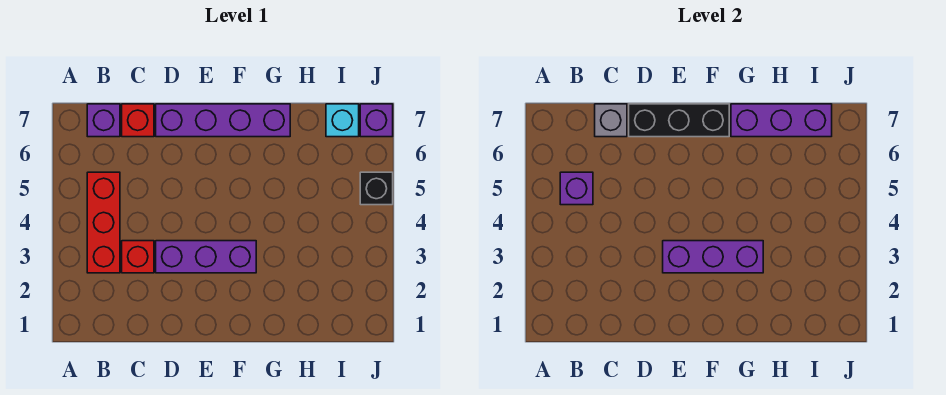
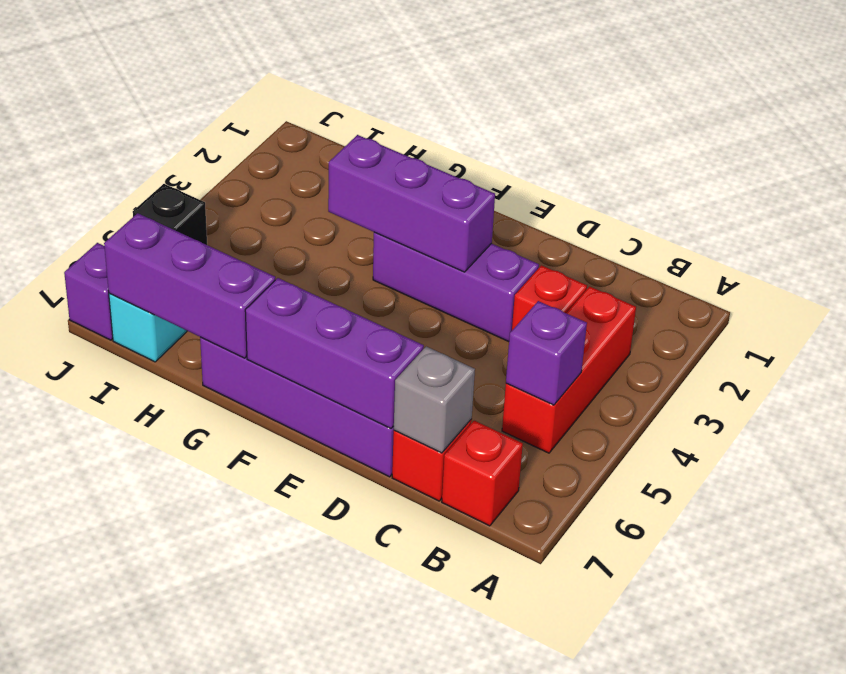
purple brick B7 level 1 -> red brick B7 level 1
black brick D7:F7 level 2 -> purple brick D7:F7 level 2

